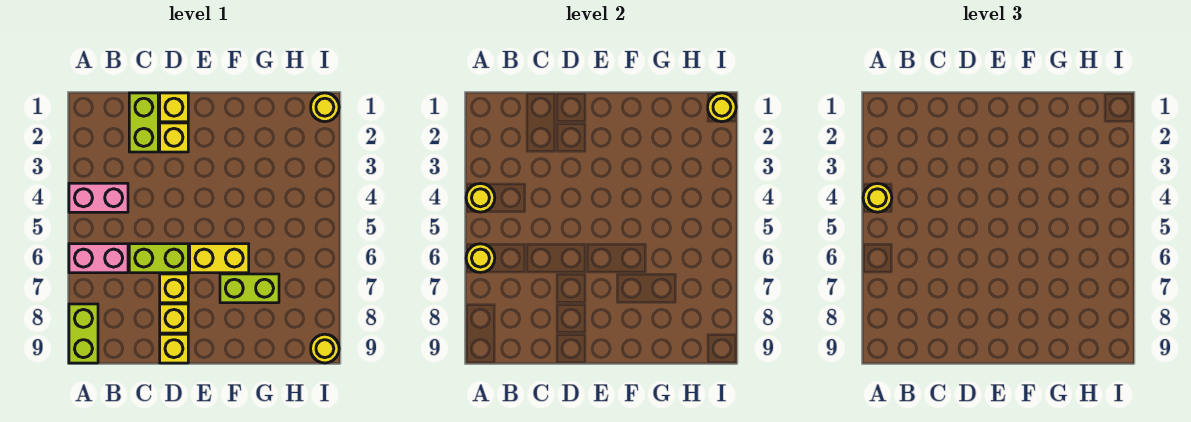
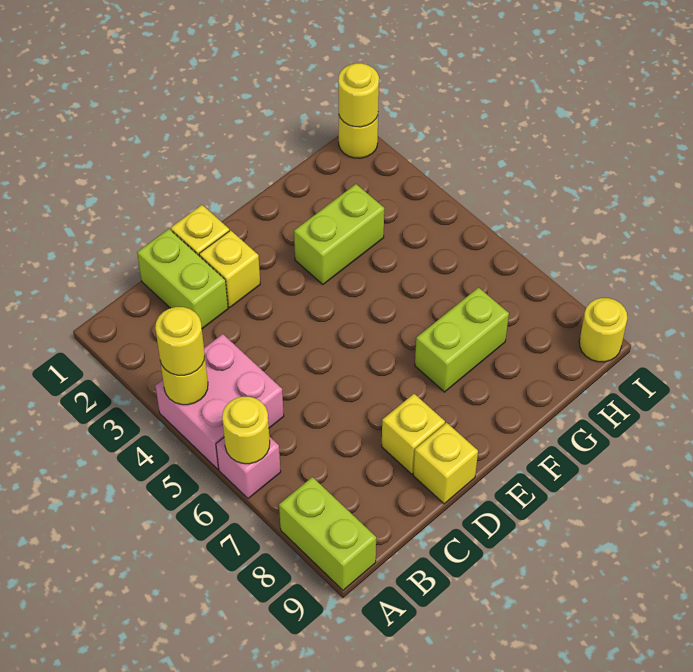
pink brick A4:B4 level 1 -> pink brick A4:B5 level 1
pink brick A6:B6 level 1 -> pink brick A6 level 1
lime brick C6:D6 level 1 -> lime brick F3:G3 level 1
yellow brick D7 level 1 -> none
yellow brick E6:F6 level 1 -> none

